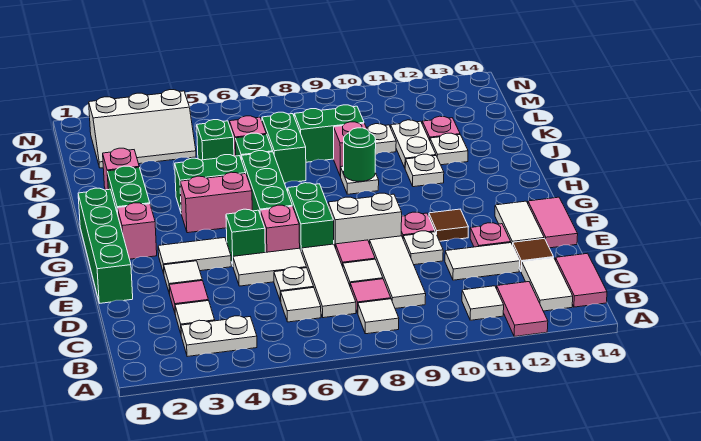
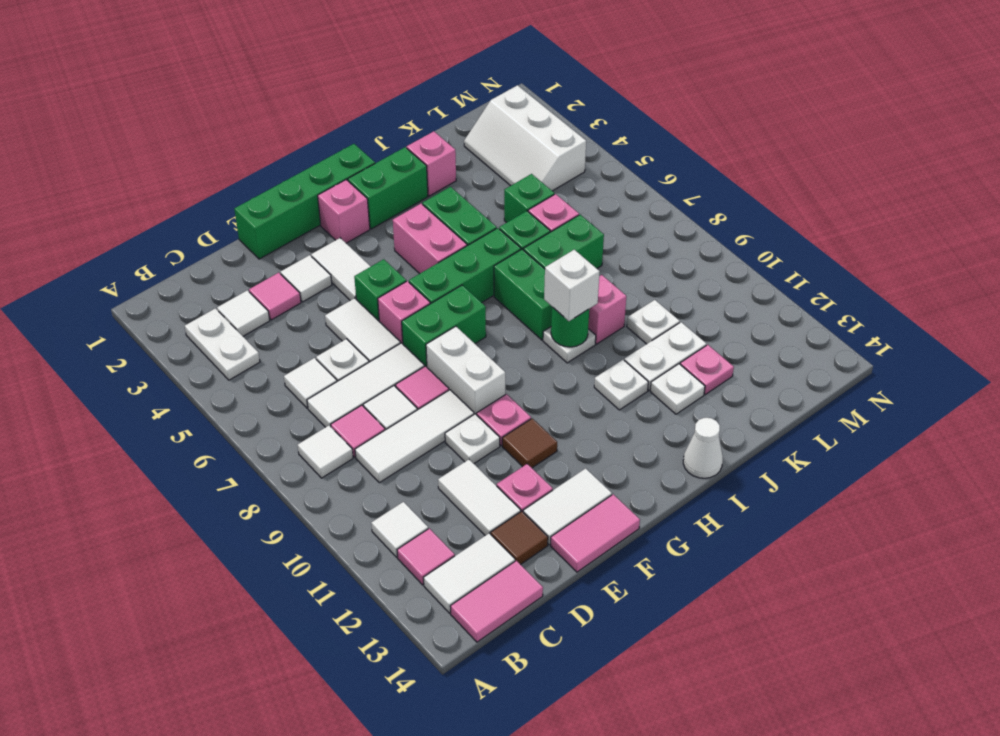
pink tile A12:B12 level 1 -> pink tile B12 level 1
none -> white brick I9 level 3
none -> white cone I14 level 1
green brick K8:K9 level 1 -> green brick I7:I8 level 1

